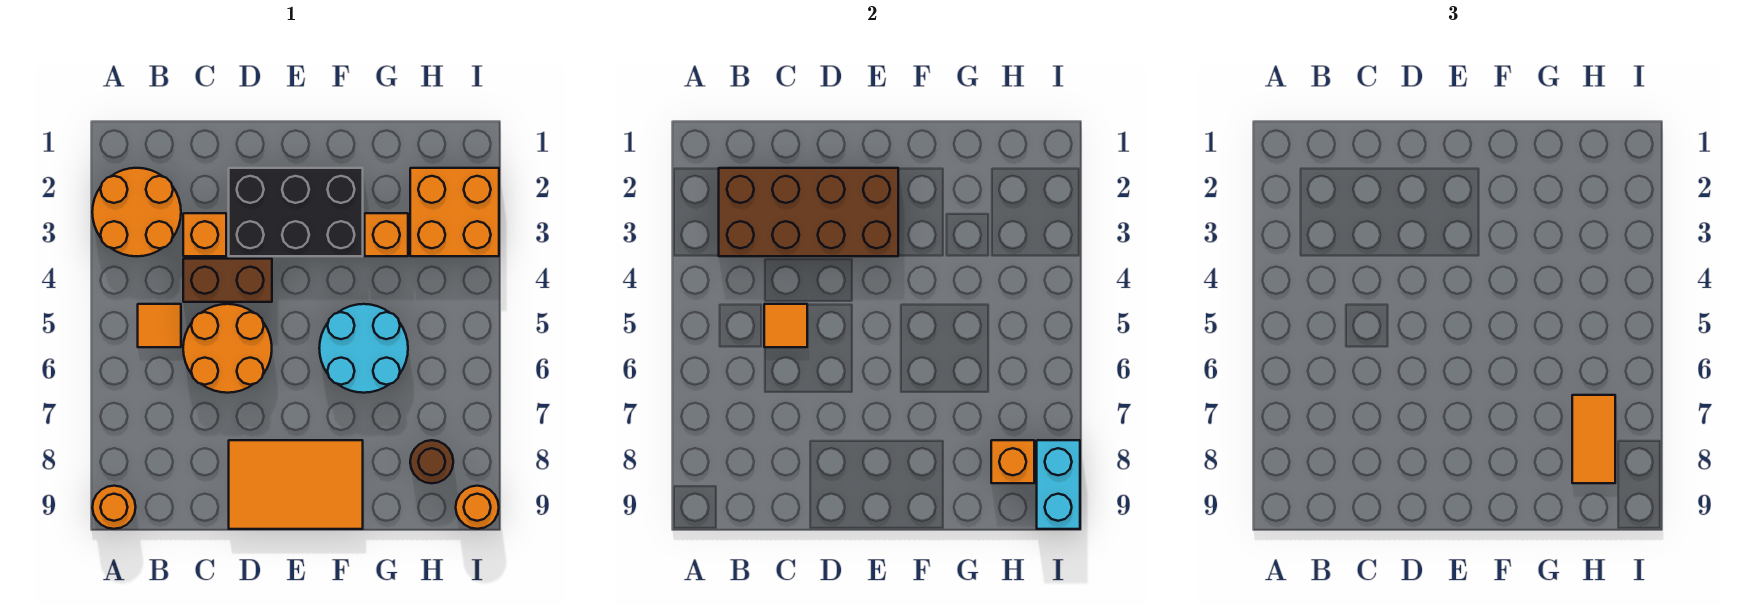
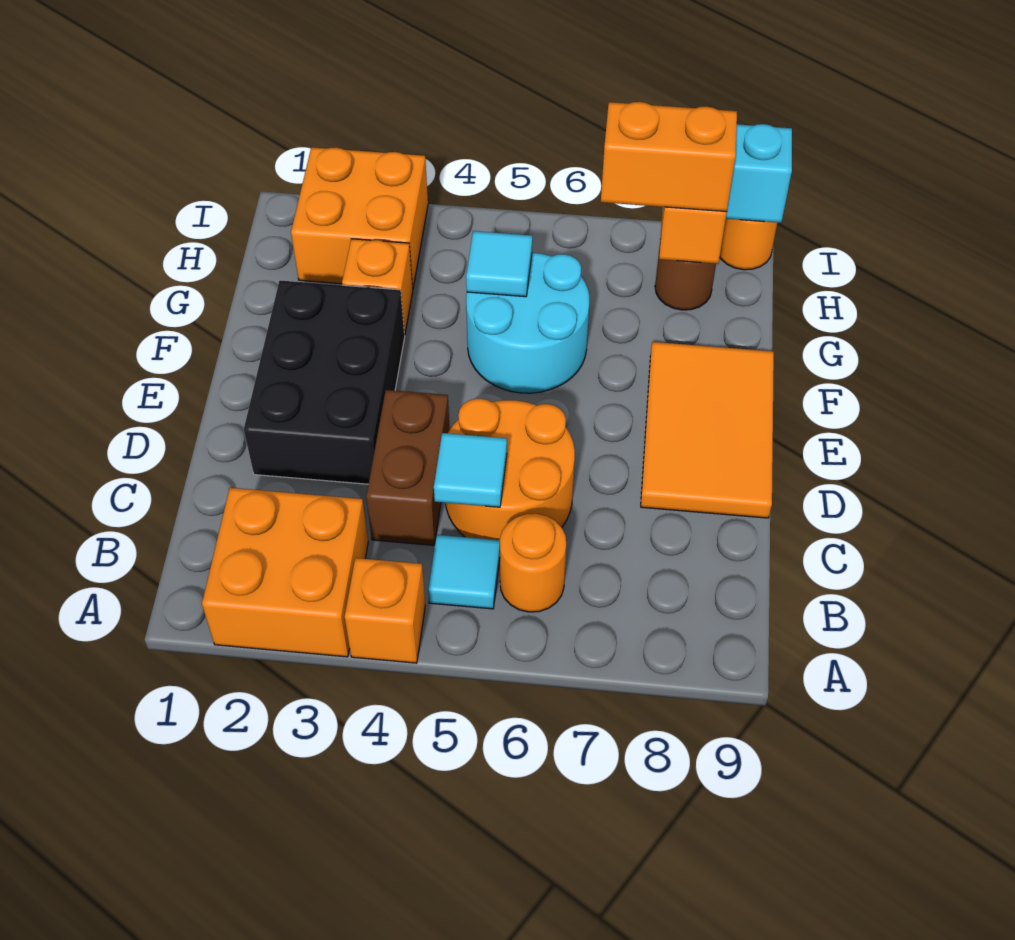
orange round brick A2:B3 level 1 -> orange brick A2:B3 level 1
orange round brick A9 level 1 -> orange round brick B6 level 1
brown brick B2:E3 level 2 -> none
orange tile B5 level 1 -> cyan tile B5 level 1
orange brick C3 level 1 -> orange brick A4 level 1
orange tile C5 level 2 -> cyan tile C5 level 2
none -> cyan tile G5 level 2
orange tile H7:H8 level 3 -> orange brick H7:H8 level 3

